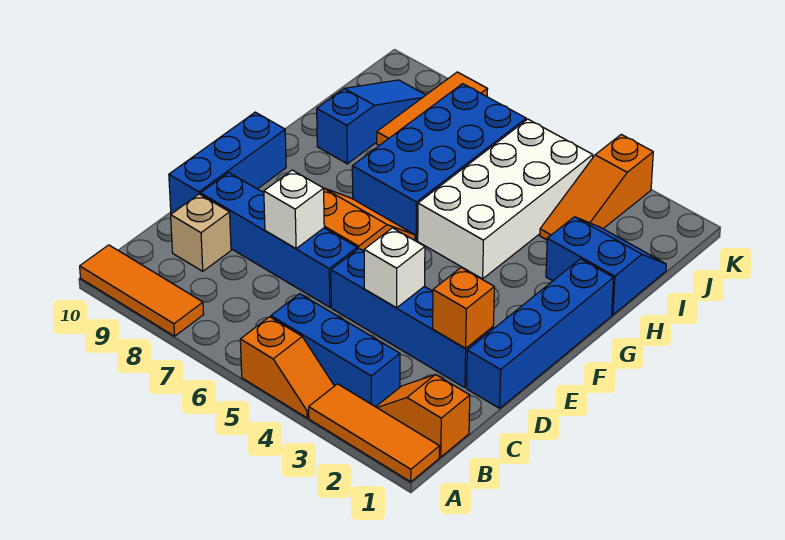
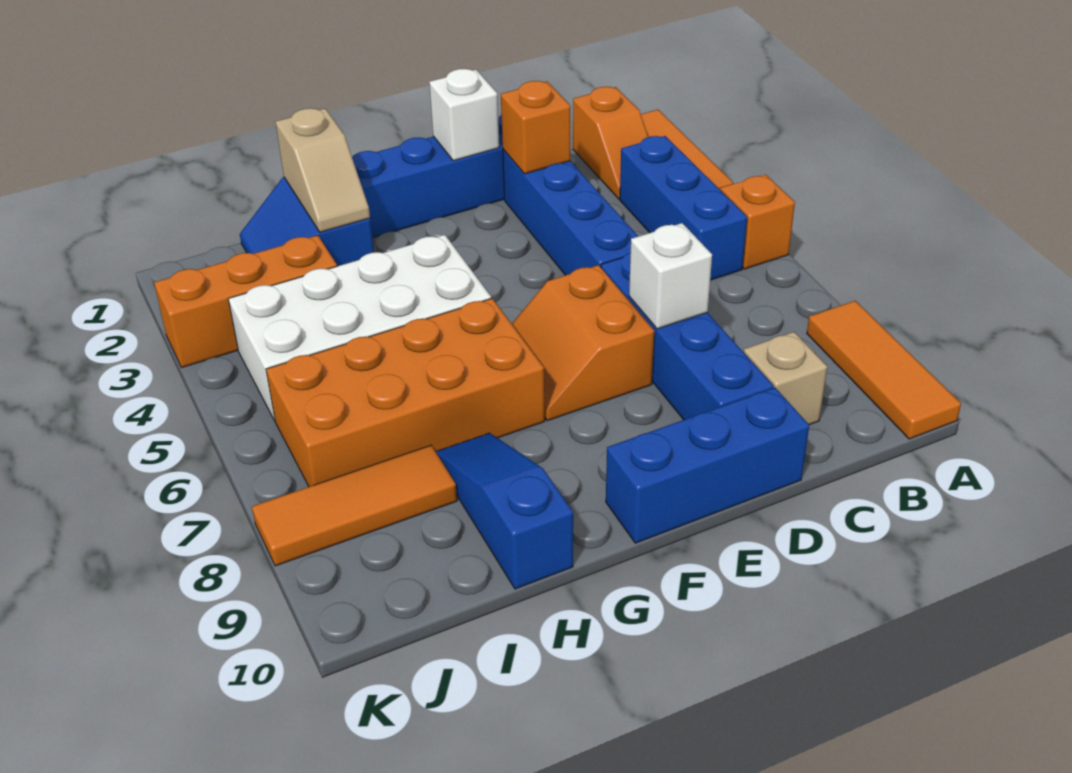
white brick D4 level 2 -> white brick E1 level 2
blue brick G6:J7 level 1 -> orange brick G6:J7 level 1
none -> tan slope H1:H2 level 2 top 1
blue slope H9:J9 level 1 top H -> blue slope H8:H10 level 1 top 10
orange slope I3:K3 level 1 top K -> orange brick I3:K3 level 1

